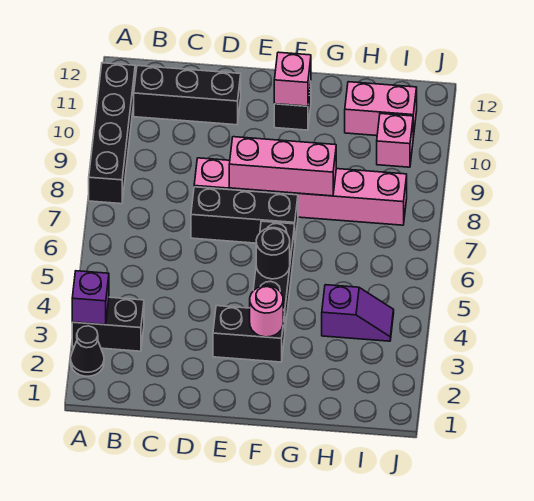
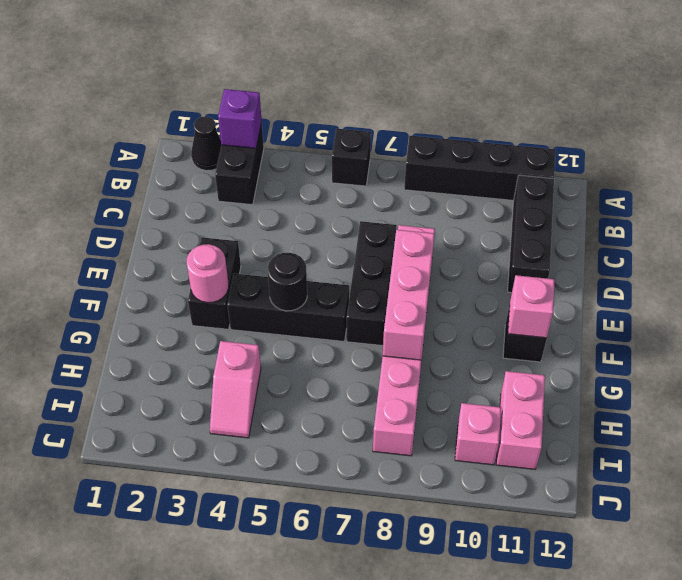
none -> black brick A6 level 1
purple slope H4:I4 level 1 top H -> pink slope H4:I4 level 1 top H

